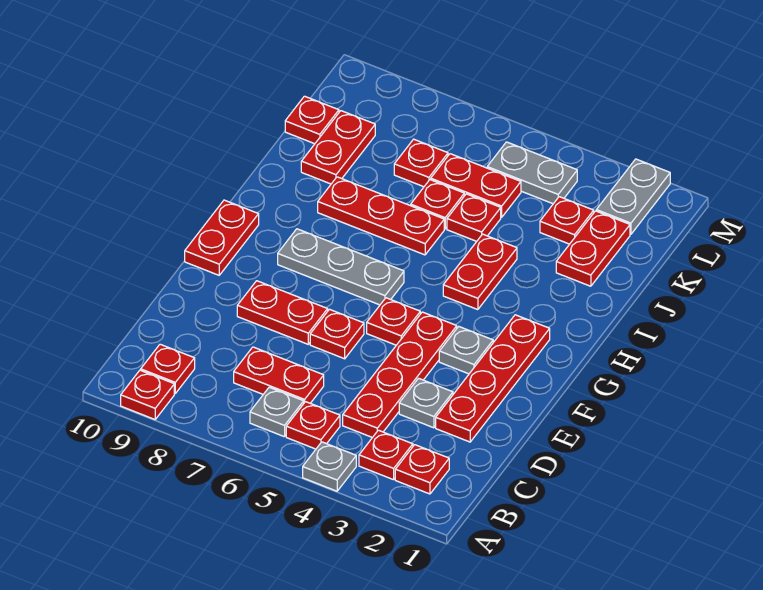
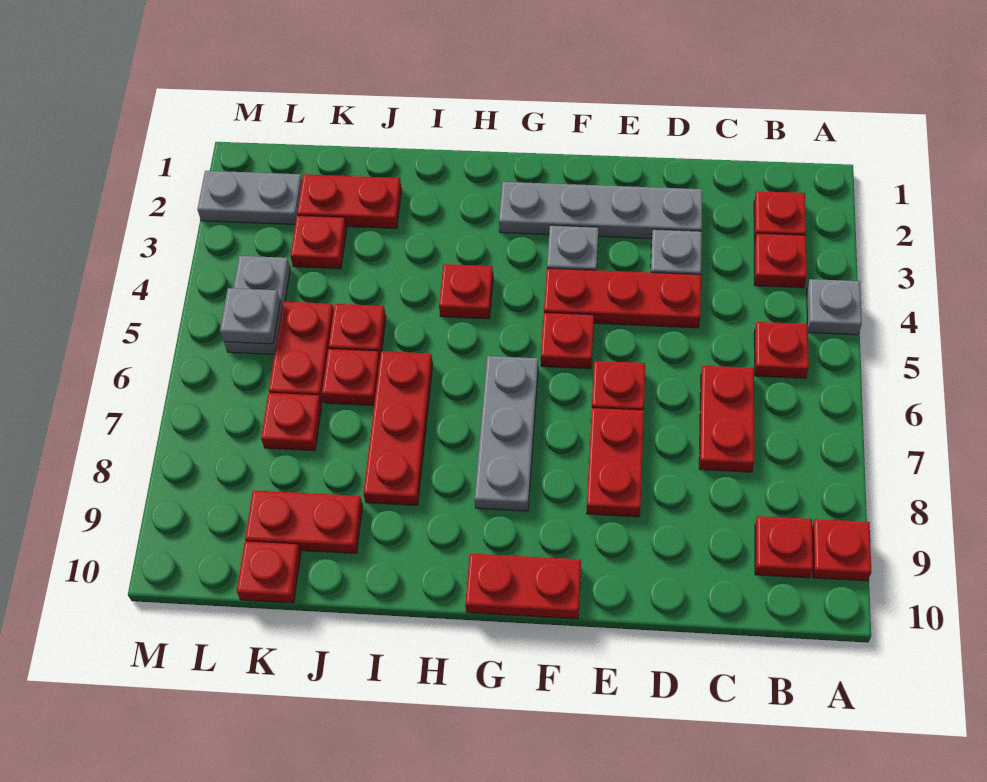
grey plate B6 level 1 -> grey plate L5 level 2
red plate C4:F4 level 1 -> red plate D4:F4 level 1
red plate D2:G2 level 1 -> grey plate D2:G2 level 1
red plate H4:I4 level 1 -> red plate H4 level 1

